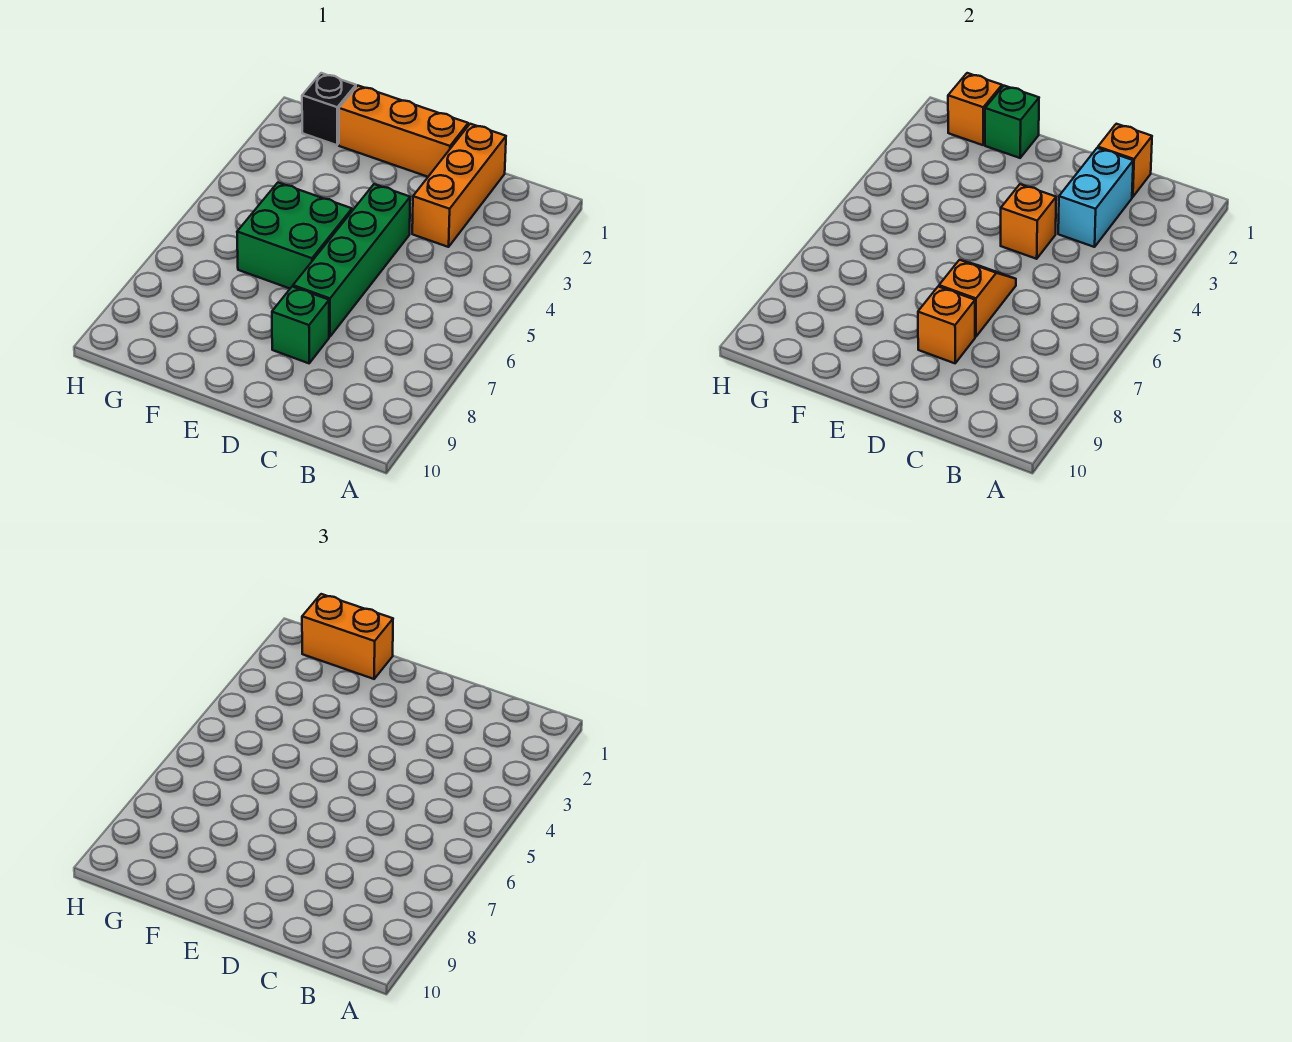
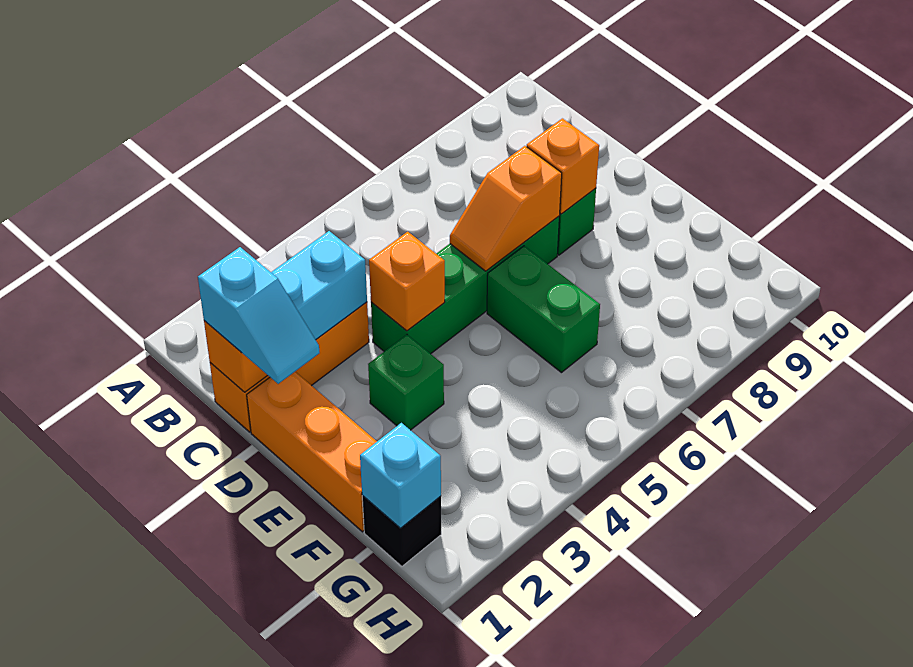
none -> cyan slope C1:D1 level 3 top C
green brick E5:F6 level 1 -> green brick E6:F6 level 1
green brick F1 level 2 -> green brick E3 level 1
orange brick F1:G1 level 3 -> none
orange brick G1 level 2 -> cyan brick G1 level 2

